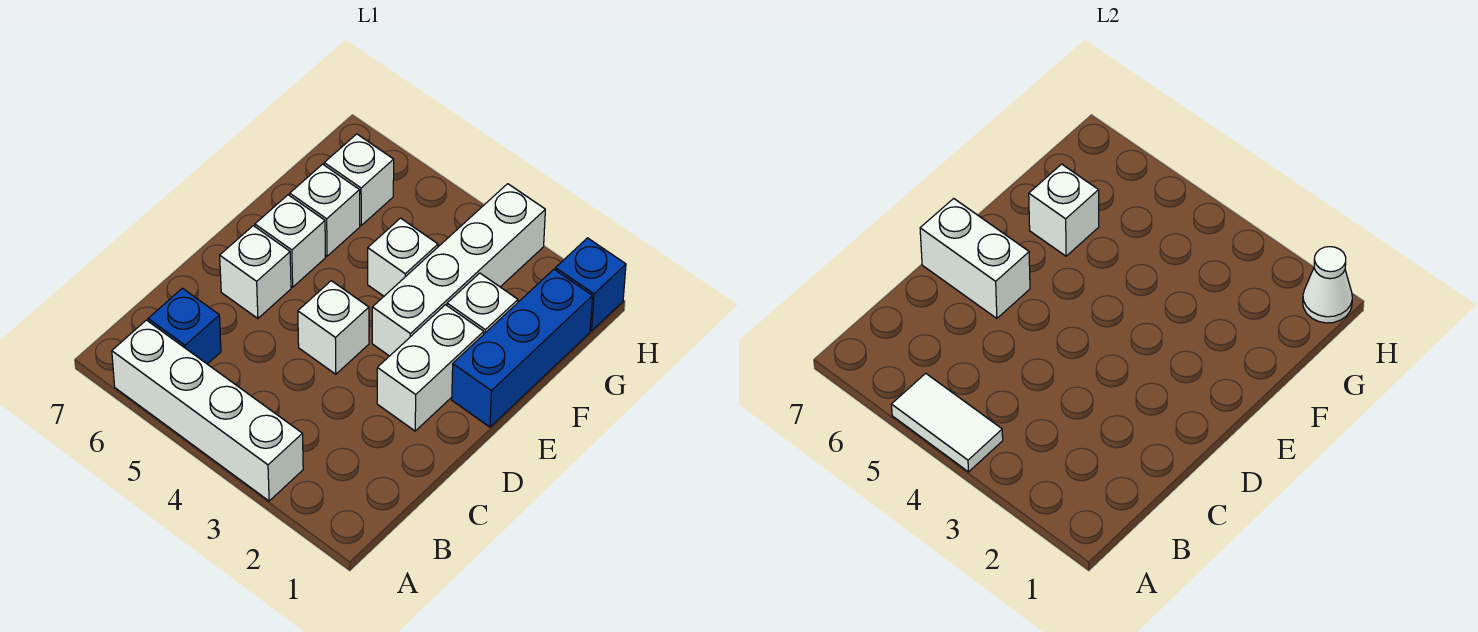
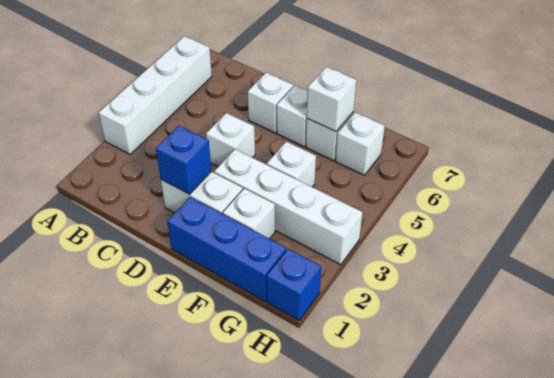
white tile A4:A5 level 2 -> none
blue brick B6 level 1 -> blue brick D2 level 2
white brick D6:D7 level 2 -> none
white cone H1 level 2 -> none

